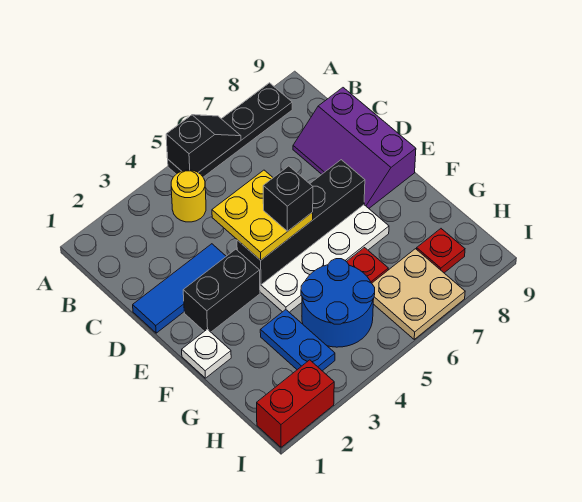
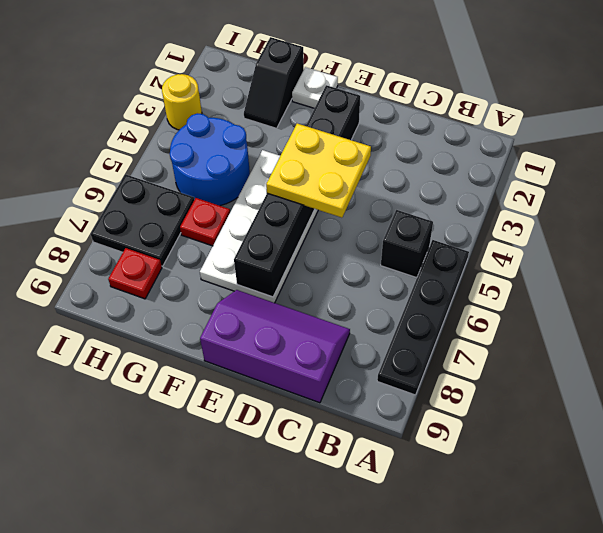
black slope A5:A6 level 2 top 5 -> black slope G1:G2 level 1 top 1
yellow round brick B4 level 1 -> yellow round brick I3 level 1
blue tile D1:D3 level 1 -> none
black brick E5 level 4 -> black brick B5 level 1
blue plate G3:H3 level 1 -> none
tan plate H6:I7 level 1 -> black plate H6:I7 level 1
red brick I1:I2 level 1 -> none

